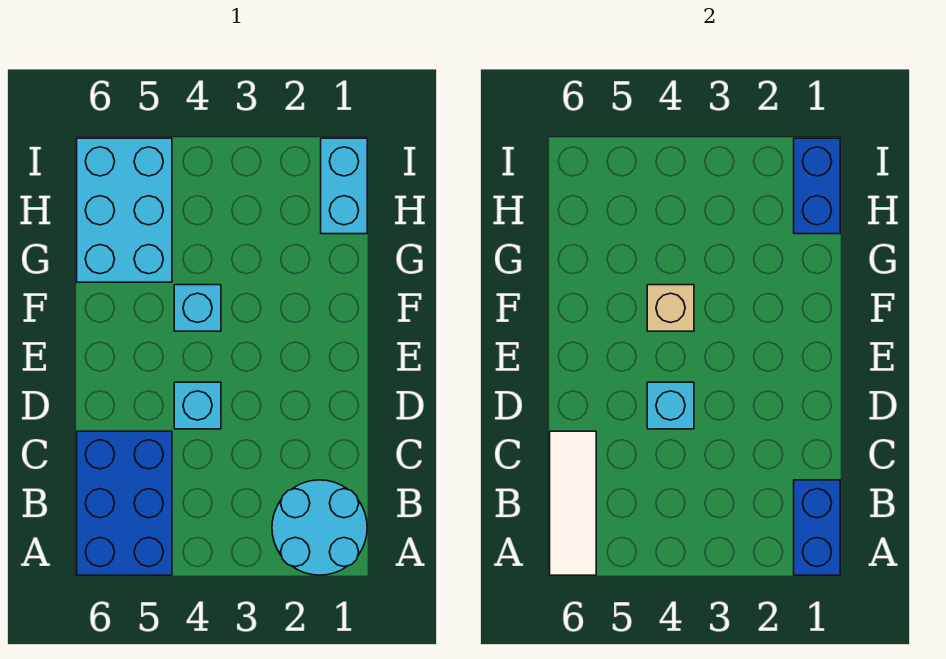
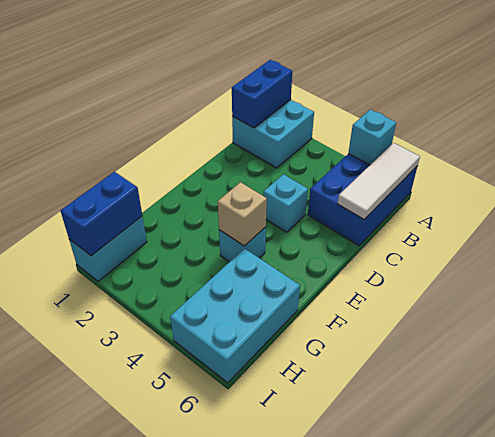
cyan round brick A1:B2 level 1 -> cyan brick A1:B2 level 1
cyan brick D4 level 2 -> cyan brick A5 level 2

